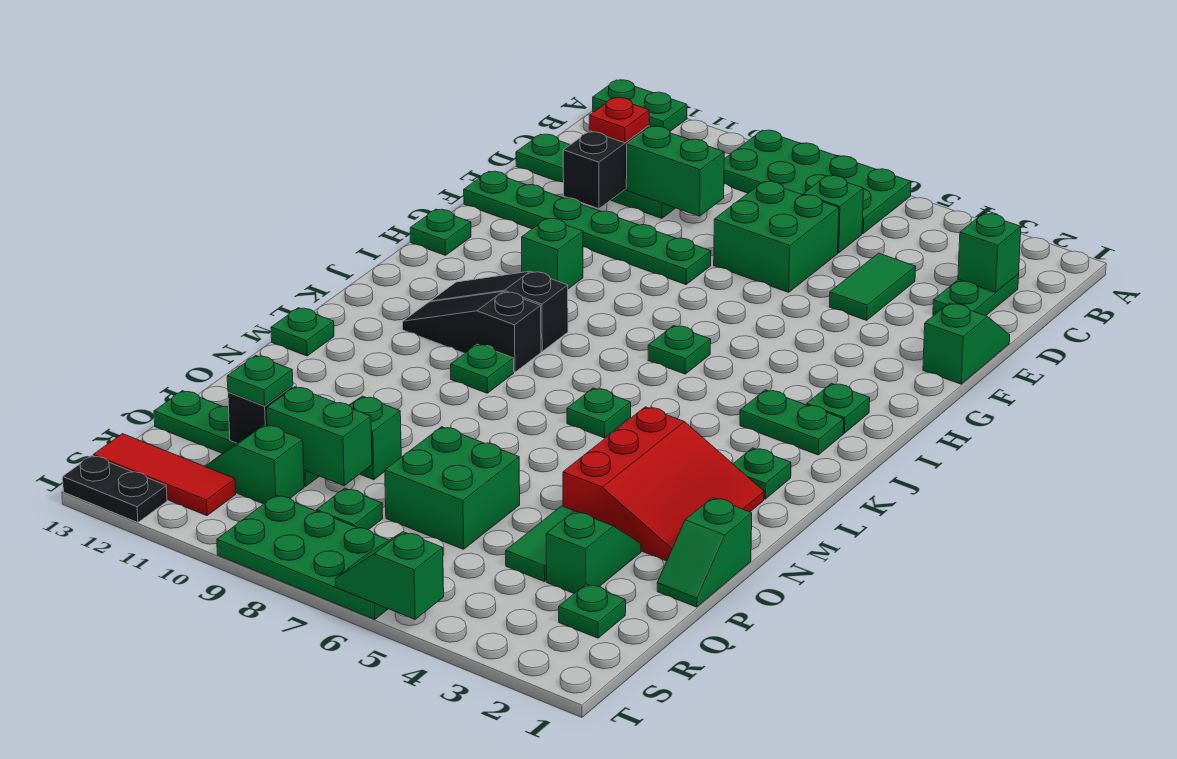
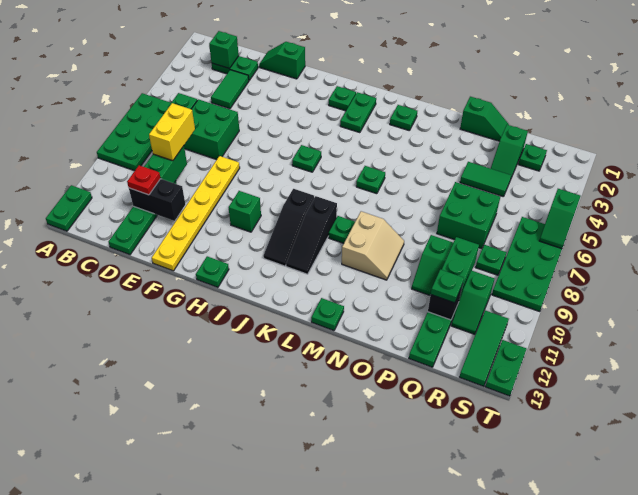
green tile D4:E4 level 1 -> green tile D3:D4 level 1
none -> yellow brick D8:D9 level 3
green plate F8:F13 level 1 -> yellow plate F8:F13 level 1
red slope M2:O4 level 1 top 4 -> none
none -> tan slope M9:N10 level 1 top M
green slope P3:Q3 level 1 top Q -> green slope Q2:Q3 level 1 top 2
red tile S11:S13 level 1 -> green tile S11:S13 level 1
black plate T12:T13 level 1 -> green plate T12:T13 level 1

